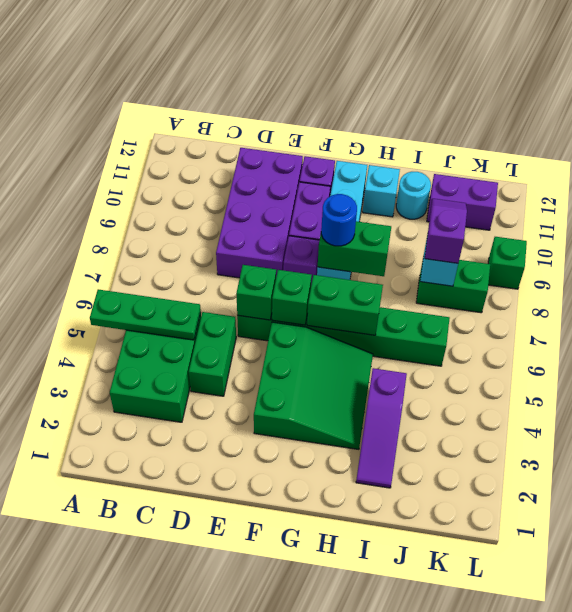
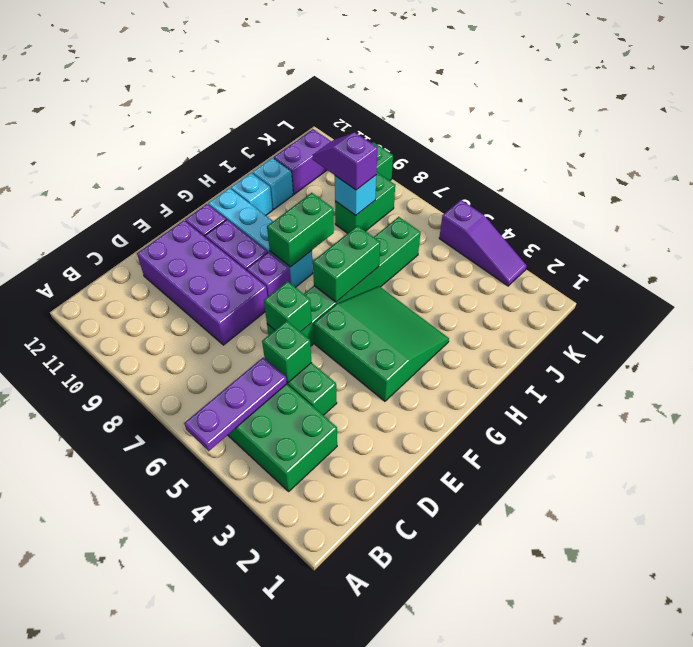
green plate A5:C5 level 2 -> purple plate A5:C5 level 2
green brick F6 level 2 -> green brick D5 level 2
blue round brick G8 level 3 -> none
purple slope I2:I4 level 1 top 4 -> purple slope L3:L5 level 1 top 5
cyan round brick I11 level 1 -> cyan brick I11 level 1

